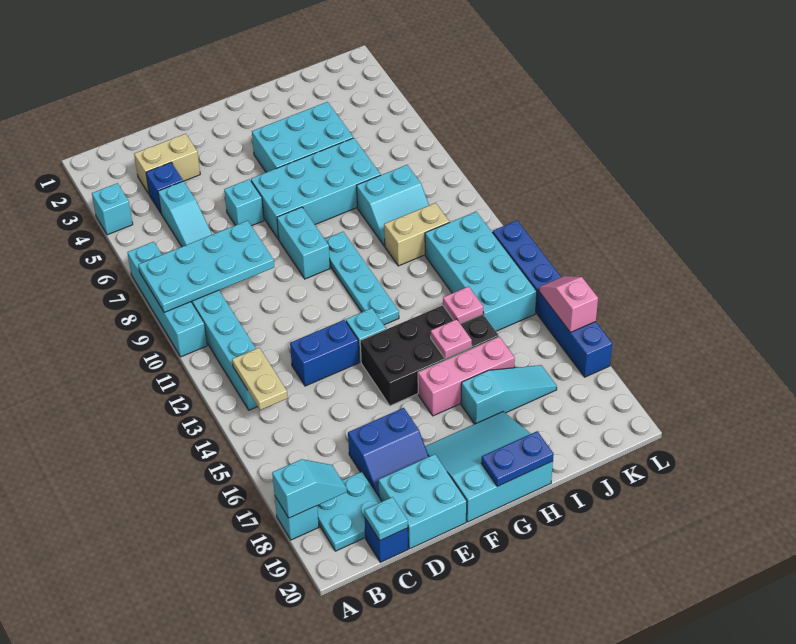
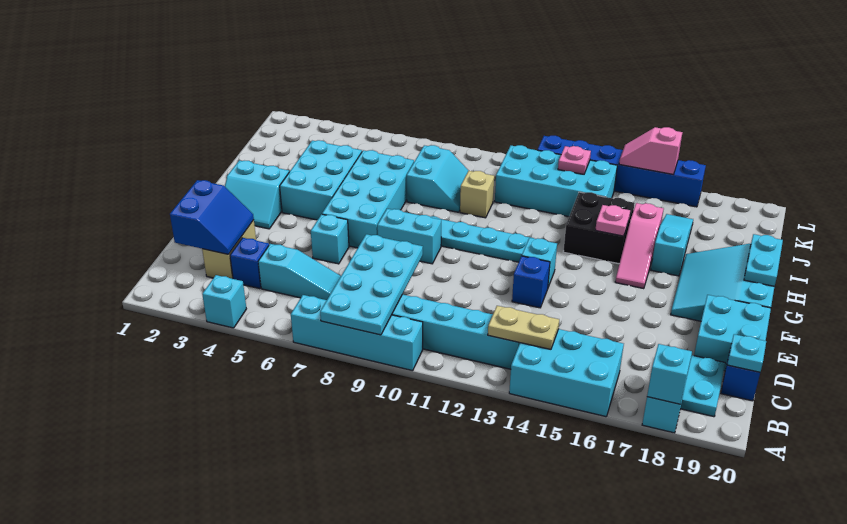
none -> cyan brick A14:B16 level 1
blue brick D13:E13 level 1 -> blue brick E13 level 1
blue slope D17:E18 level 1 top 17 -> blue slope C2:D3 level 2 top 2
none -> cyan slope F2:G3 level 1 top G
black brick F14:I15 level 1 -> black brick H14:I15 level 1
pink brick G16:I16 level 1 -> pink slope G16:I16 level 1 top I
blue plate G20:H20 level 2 -> cyan plate G20:H20 level 2
tan brick I10:J10 level 1 -> tan brick I10 level 1
pink plate I14 level 2 -> pink plate K13 level 2

